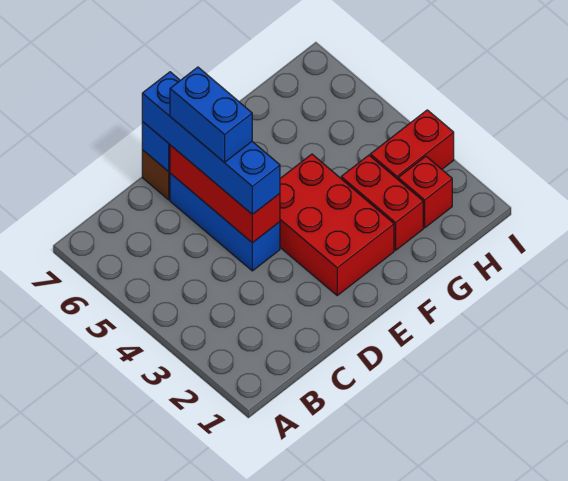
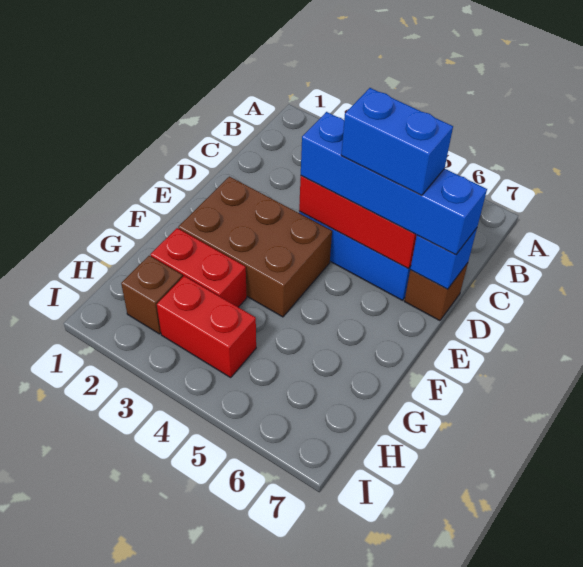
red brick E2:F4 level 1 -> brown brick E2:F4 level 1
red brick H2 level 1 -> brown brick H2 level 1
red brick H3:I3 level 1 -> red brick H3:H4 level 1

